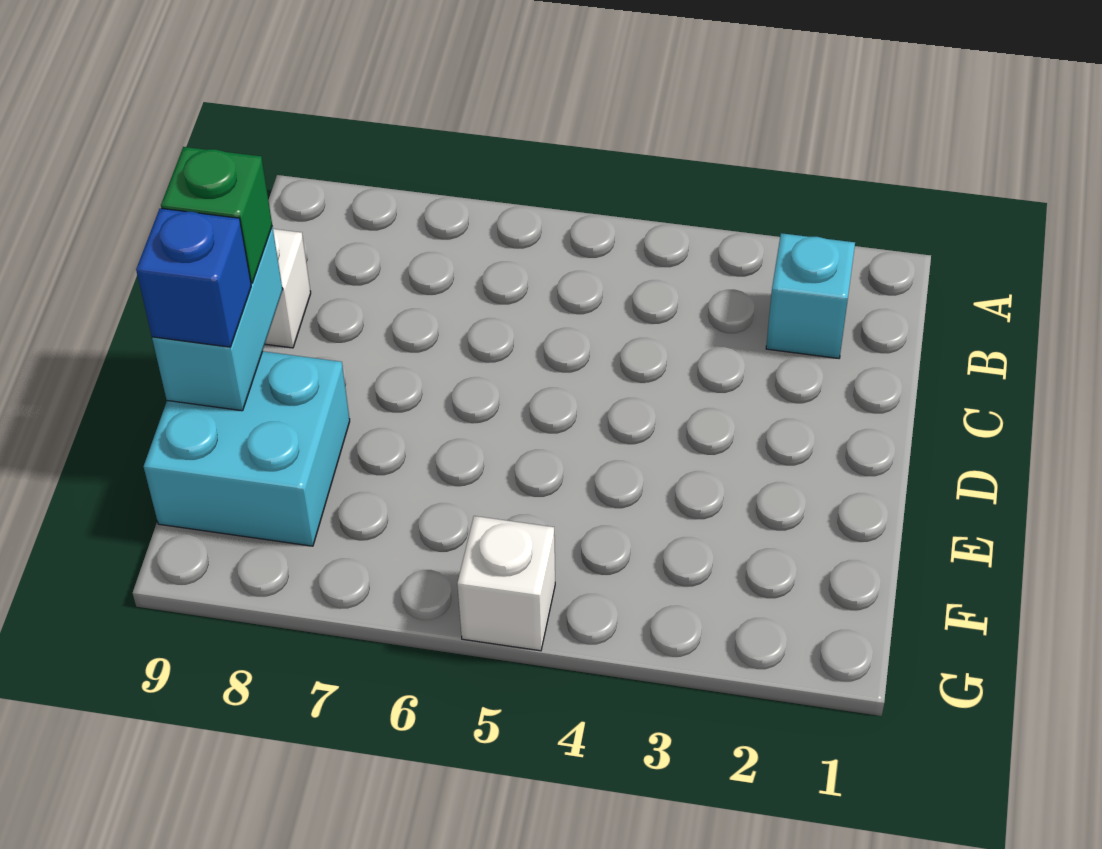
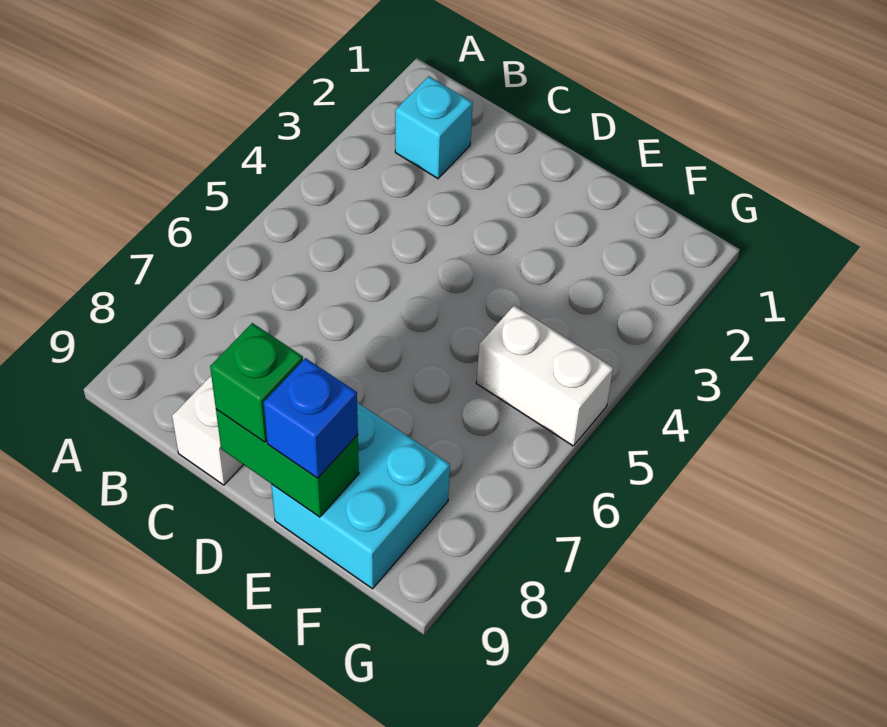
cyan brick D9:E9 level 2 -> green brick D9:E9 level 2
white brick G5 level 1 -> white brick F5:G5 level 1

